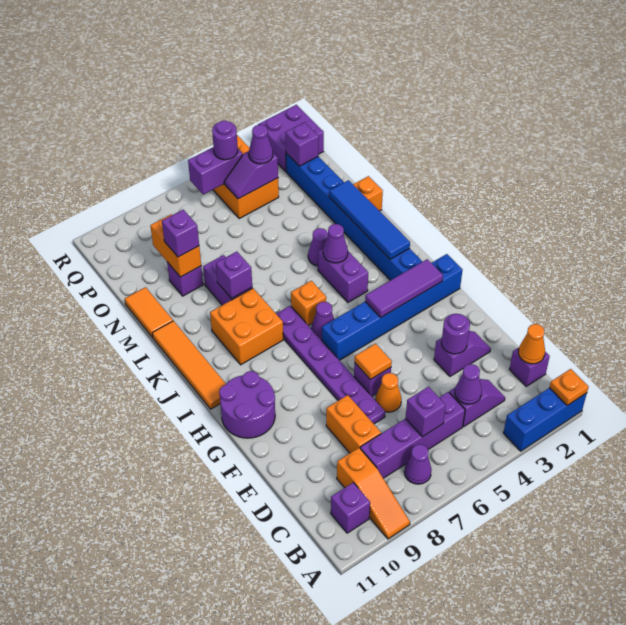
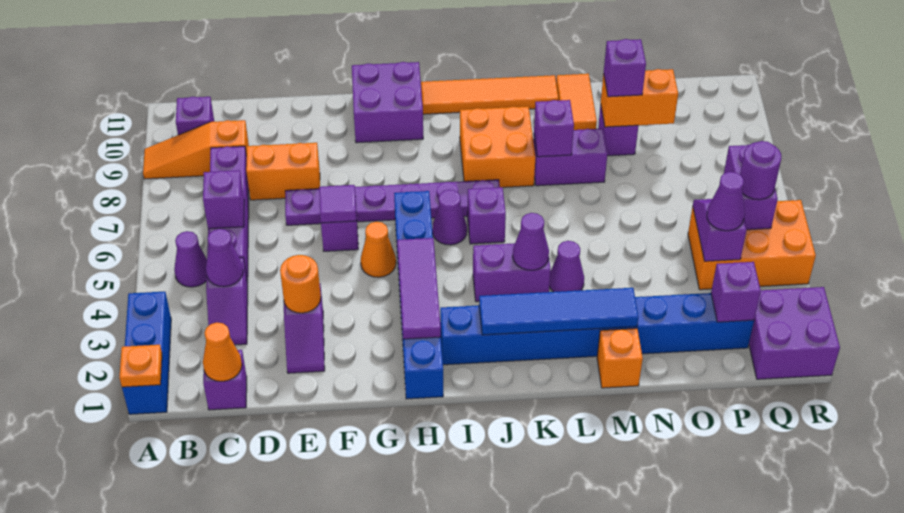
purple cone B7 level 1 -> purple cone B5 level 1
purple round brick E3 level 2 -> orange round brick E3 level 2
orange cone E6 level 1 -> orange cone G5 level 1
orange tile F6 level 2 -> purple tile F6 level 2
purple round brick G10:H11 level 1 -> purple brick G10:H11 level 1
orange brick J6 level 1 -> purple brick J6 level 1
orange tile M11:N11 level 1 -> orange tile M10:M11 level 1

